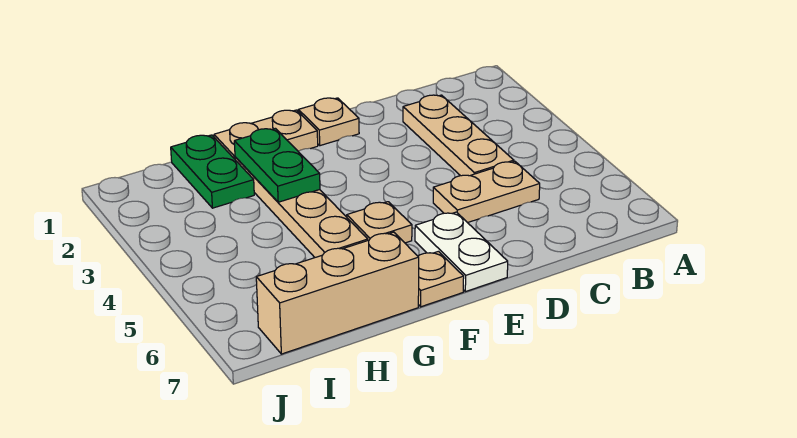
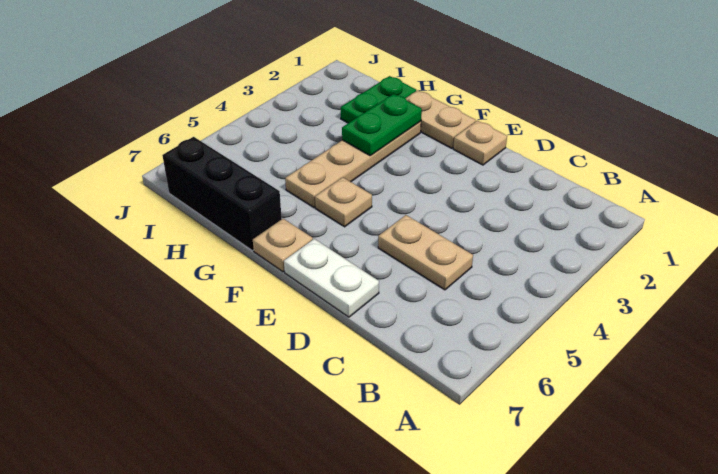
tan plate C2:C4 level 1 -> none
white plate E6:E7 level 1 -> white plate D7:E7 level 1
tan brick G7:I7 level 1 -> black brick G7:I7 level 1

